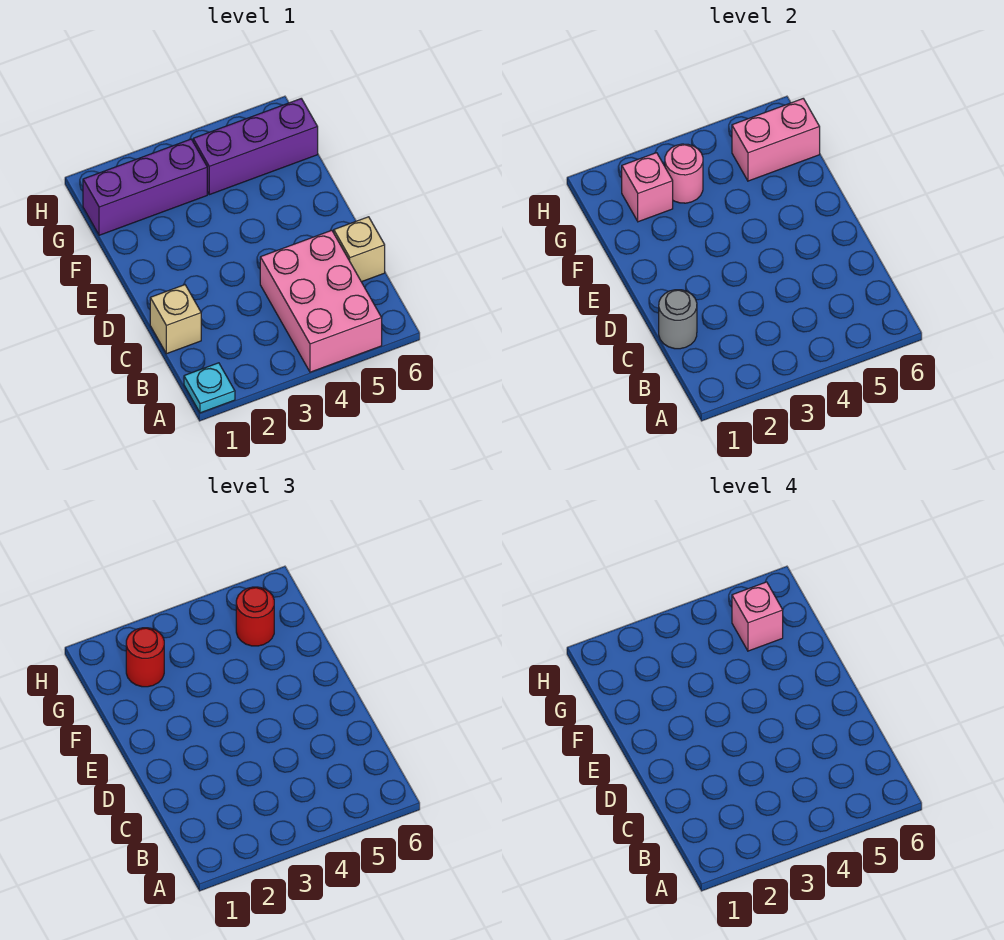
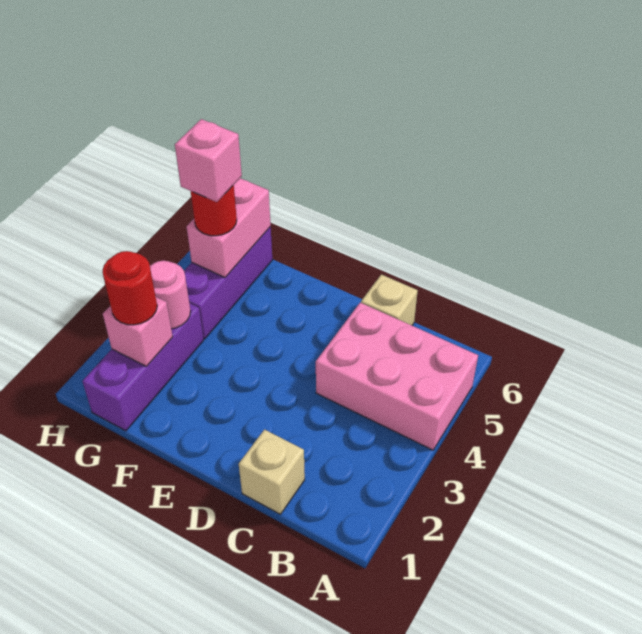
cyan plate A1 level 1 -> none
grey round brick C1 level 2 -> none

